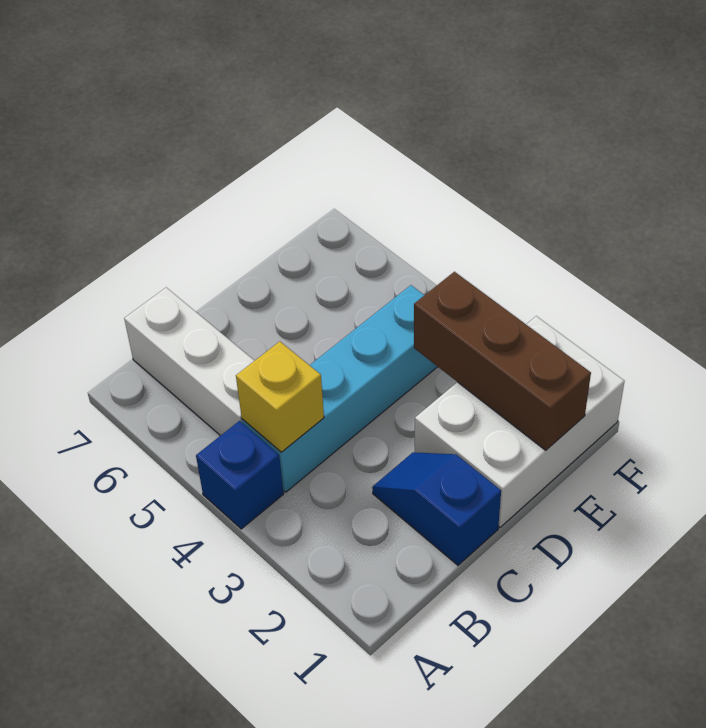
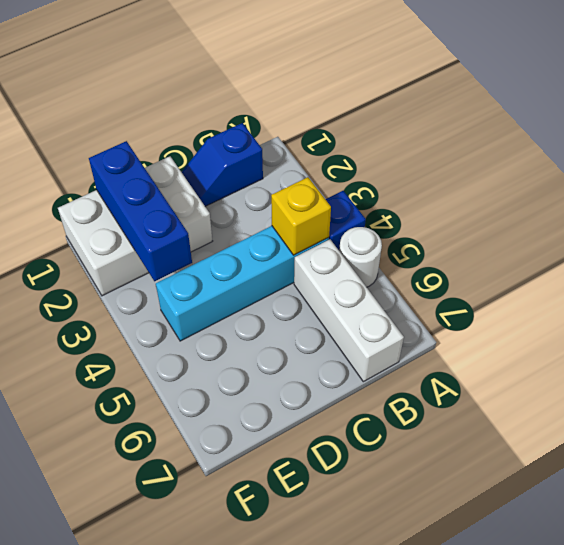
none -> white round brick A5 level 1
blue slope C1:C2 level 1 top 1 -> blue slope B1:C1 level 1 top B
brown brick E1:E3 level 2 -> blue brick E1:E3 level 2

